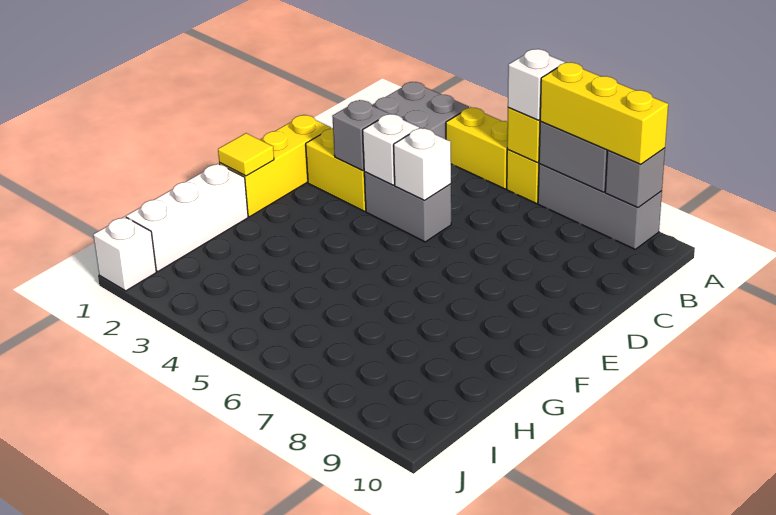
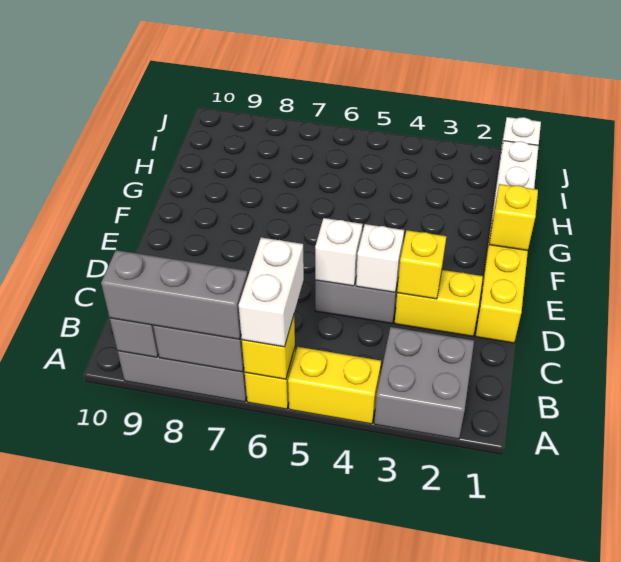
white brick A6 level 3 -> white brick A6:B6 level 3
yellow brick A7:A9 level 3 -> grey brick A7:A9 level 3
grey brick D3 level 2 -> yellow brick D3 level 2
yellow tile F1 level 2 -> yellow brick F1 level 2

